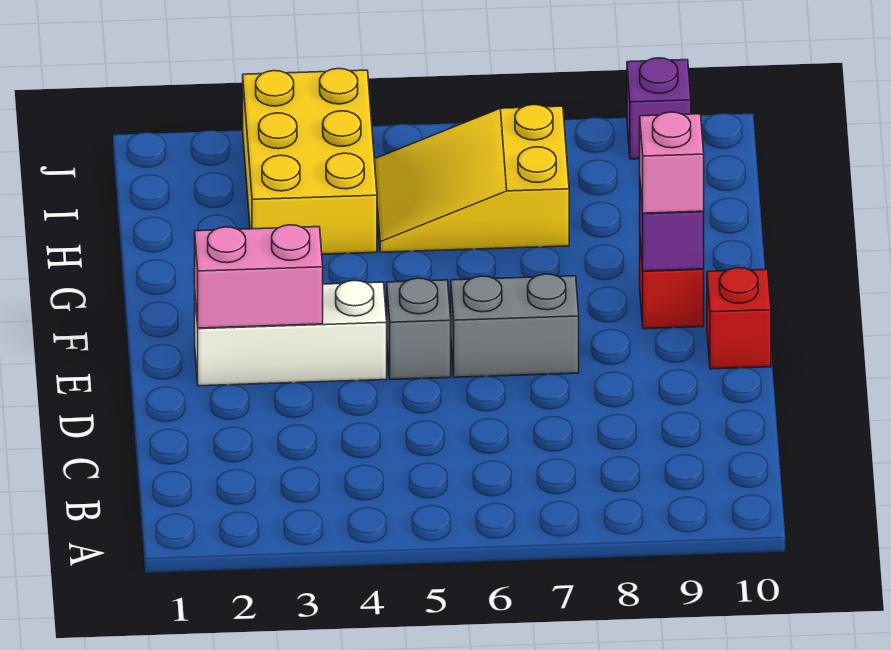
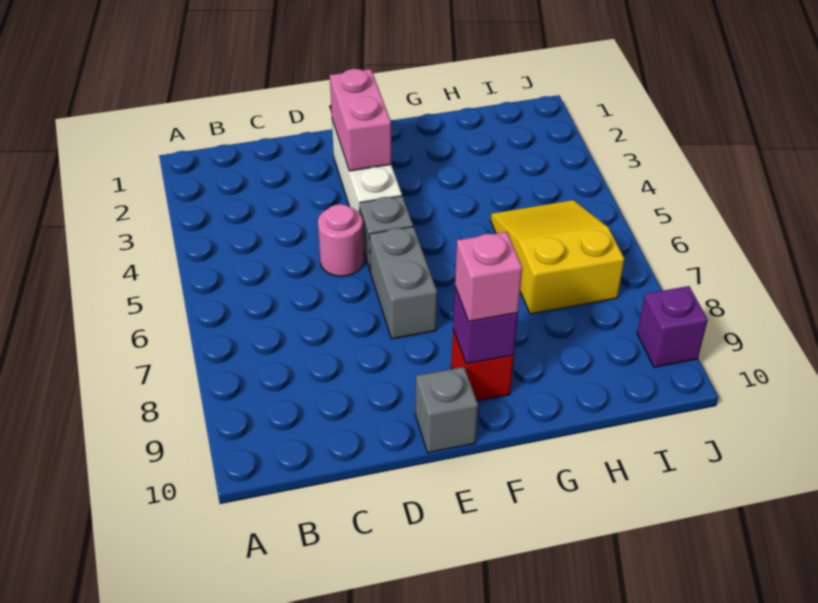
none -> pink round brick D5 level 1
red brick E10 level 1 -> grey brick E10 level 1
yellow brick H3:J4 level 1 -> none

